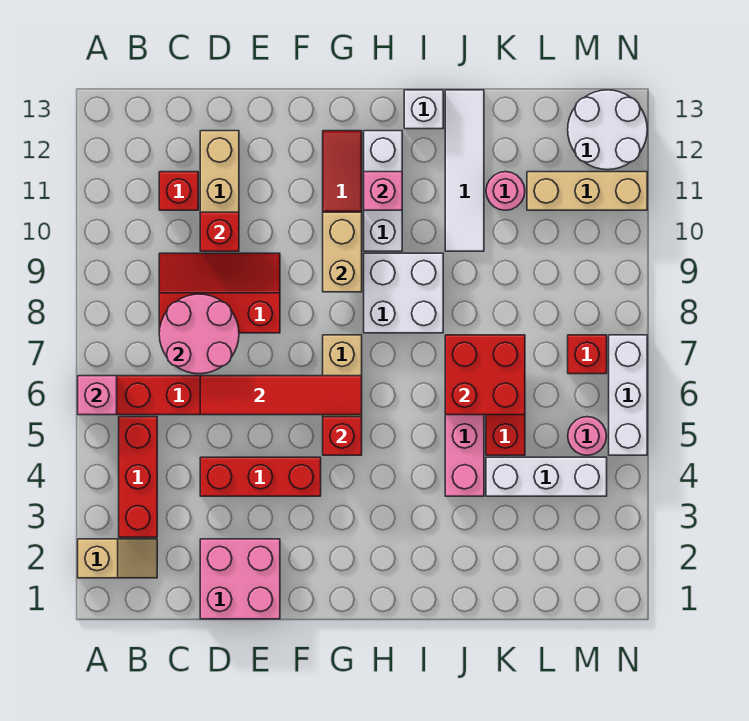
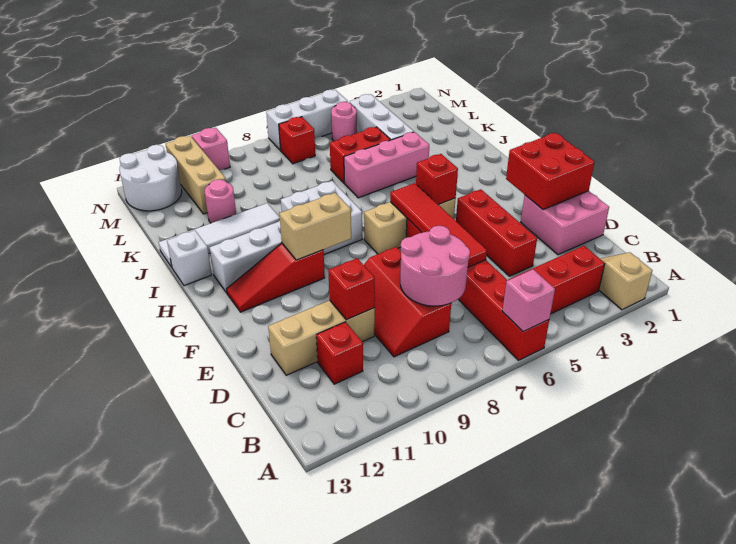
pink brick H11 level 2 -> pink brick N10 level 1
red brick J6:K7 level 2 -> red brick E1:F2 level 2

